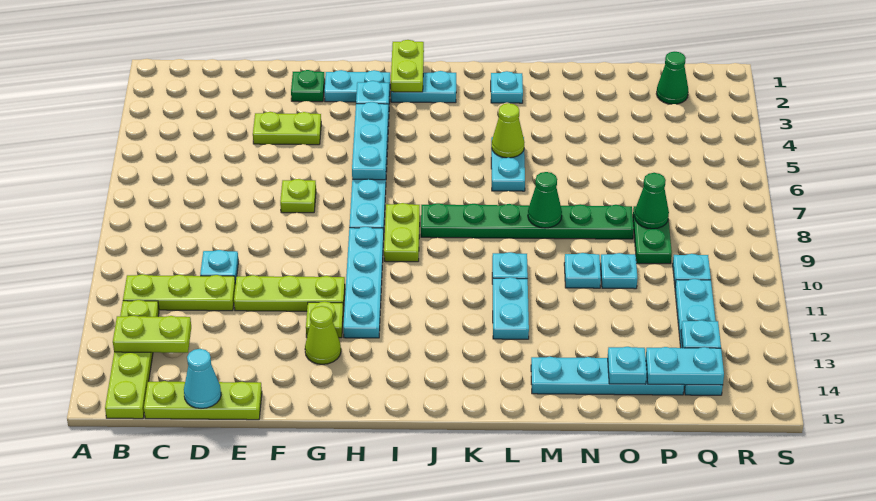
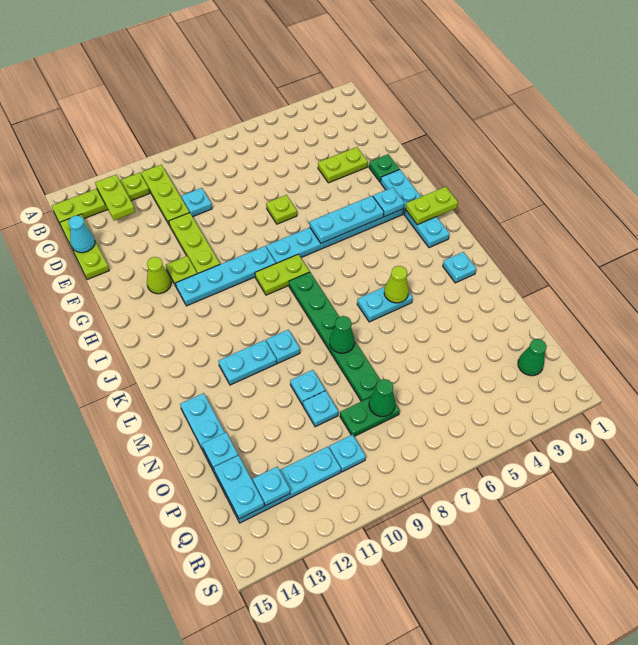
lime plate E4:F4 level 1 -> lime plate E3:E4 level 1

